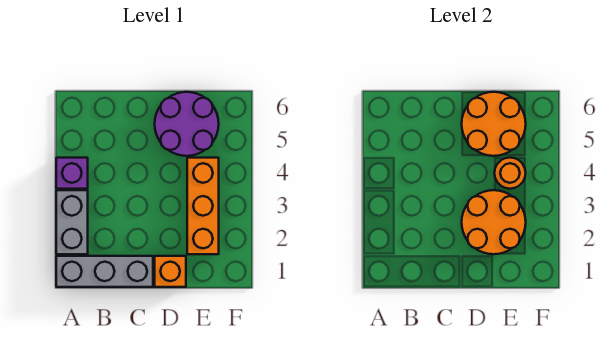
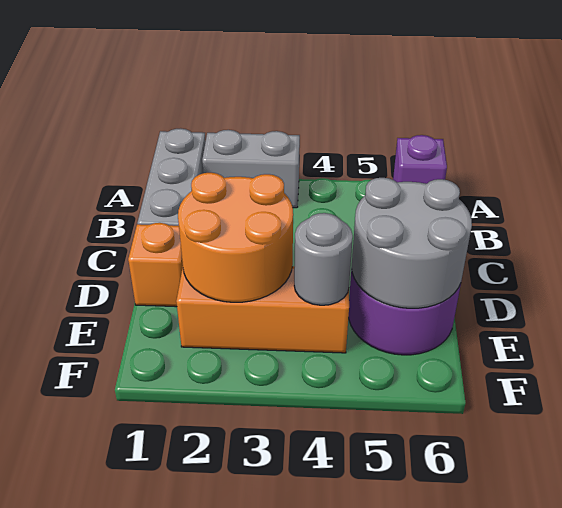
purple brick A4 level 1 -> purple brick A6 level 1
orange round brick D5:E6 level 2 -> grey round brick D5:E6 level 2
orange round brick E4 level 2 -> grey round brick E4 level 2

